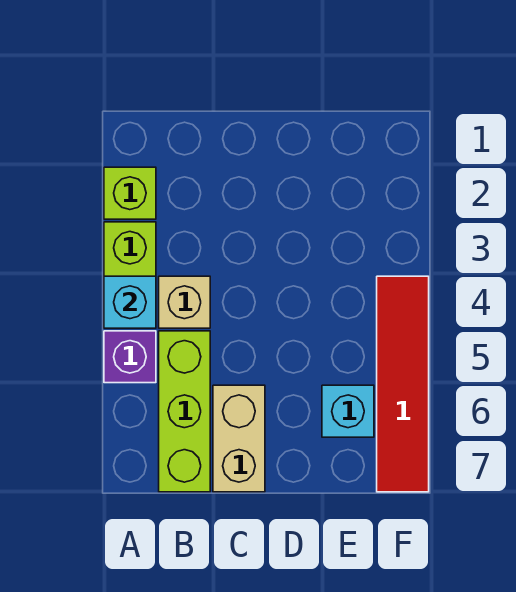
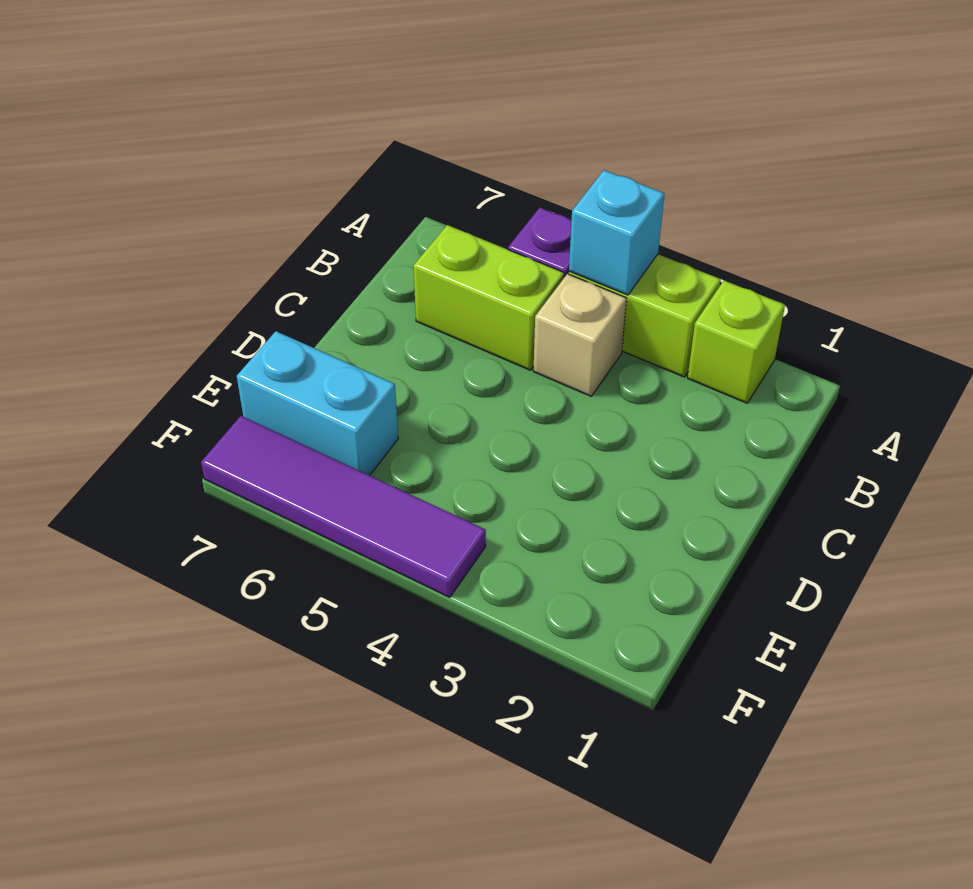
lime brick B5:B7 level 1 -> lime brick B5:B6 level 1
tan brick C6:C7 level 1 -> none
cyan brick E6 level 1 -> cyan brick E6:E7 level 1
red tile F4:F7 level 1 -> purple tile F4:F7 level 1

